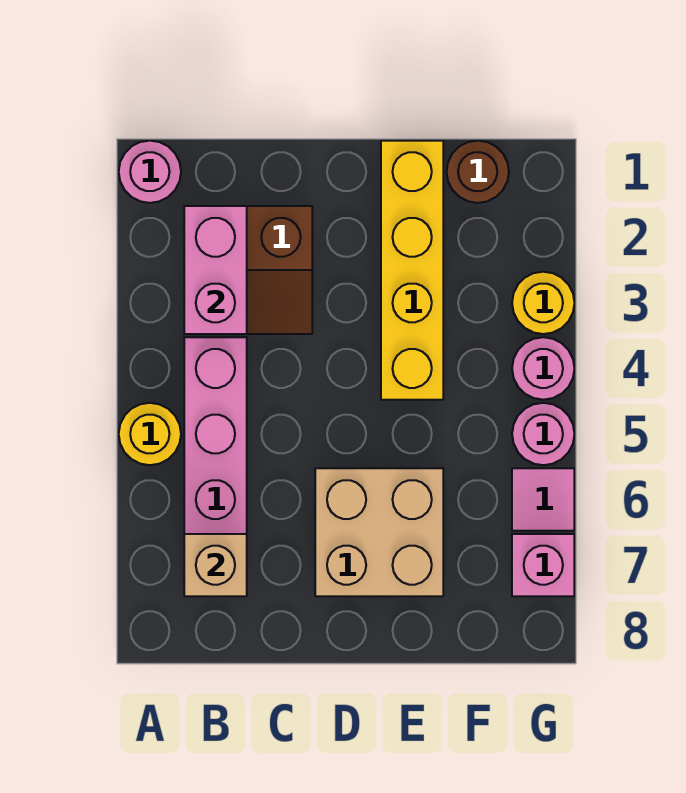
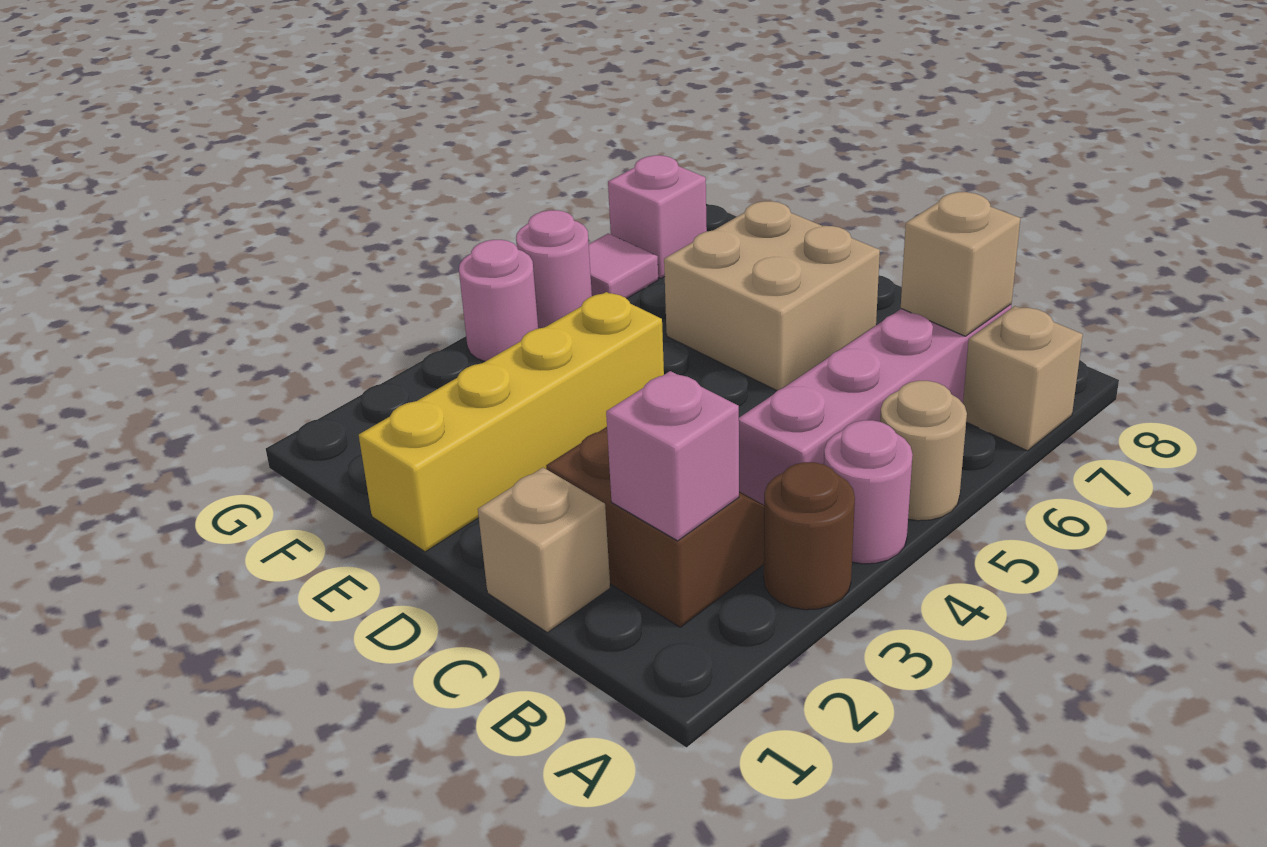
pink round brick A1 level 1 -> pink round brick A4 level 1
yellow round brick A5 level 1 -> tan round brick A5 level 1
none -> tan brick A7 level 1
pink brick B2:B3 level 2 -> pink brick B2 level 2
none -> tan brick C1 level 1
brown round brick F1 level 1 -> brown round brick A3 level 1
yellow round brick G3 level 1 -> none

